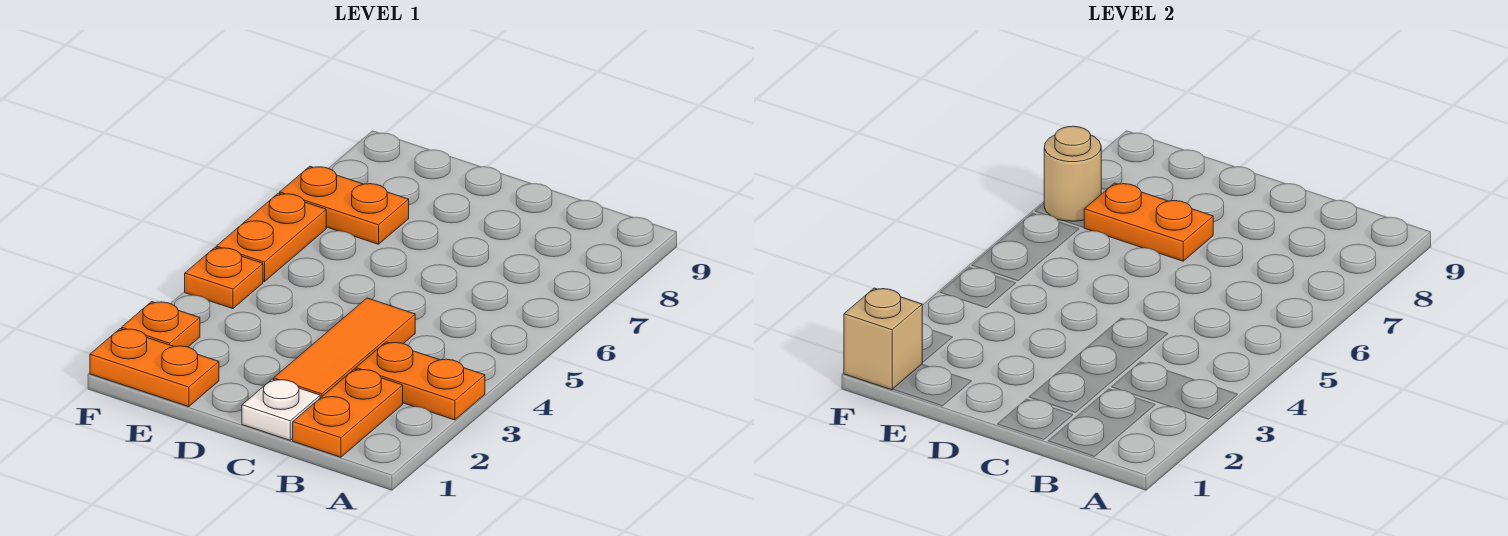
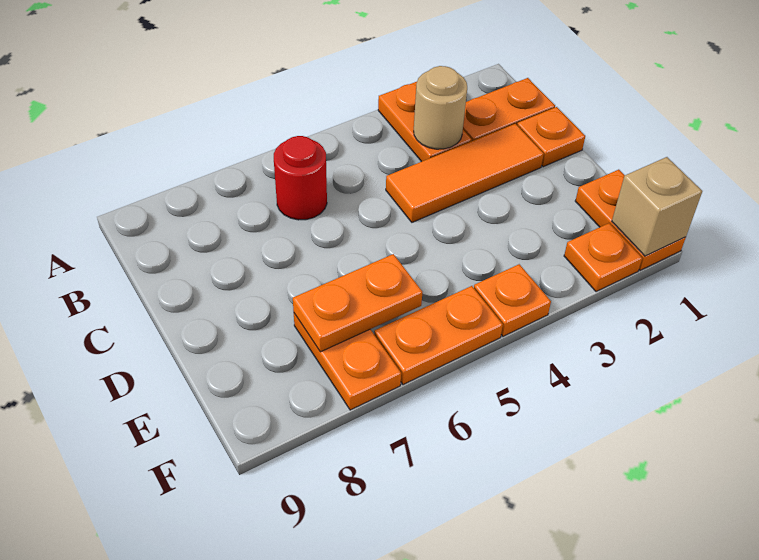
none -> red round brick B6 level 1
white plate C1 level 1 -> orange plate C1 level 1
orange plate D7:E7 level 2 -> orange plate E6:E7 level 2
tan round brick F7 level 2 -> tan round brick B3 level 2

